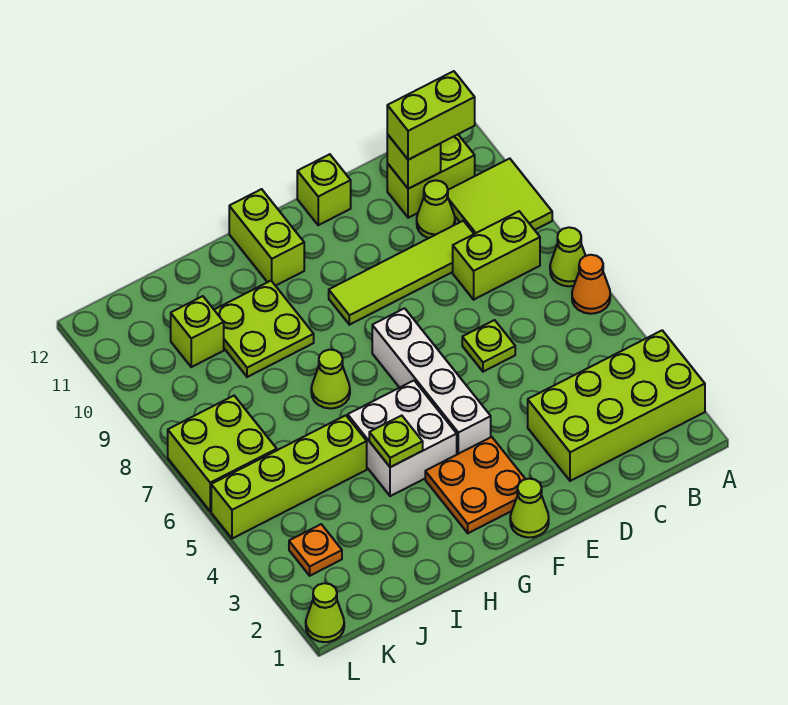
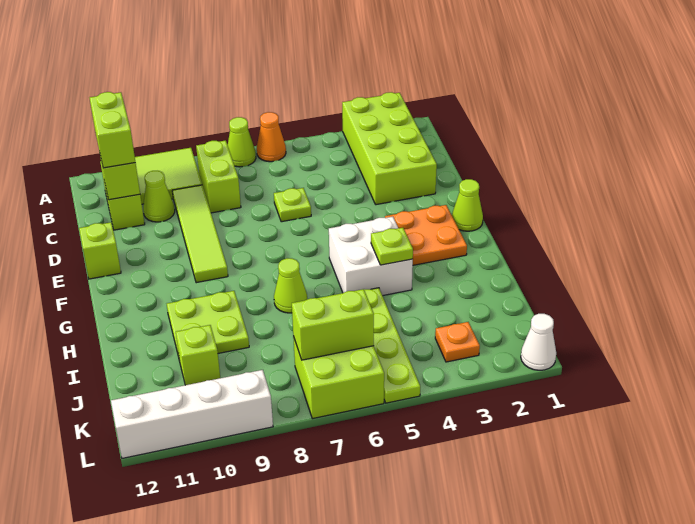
white brick F4:F7 level 1 -> white brick L9:L12 level 1
lime brick G11:G12 level 1 -> lime brick K6:K7 level 2
lime brick I5:L5 level 1 -> lime plate I5:L5 level 1
lime cone L1 level 1 -> white cone L1 level 1

